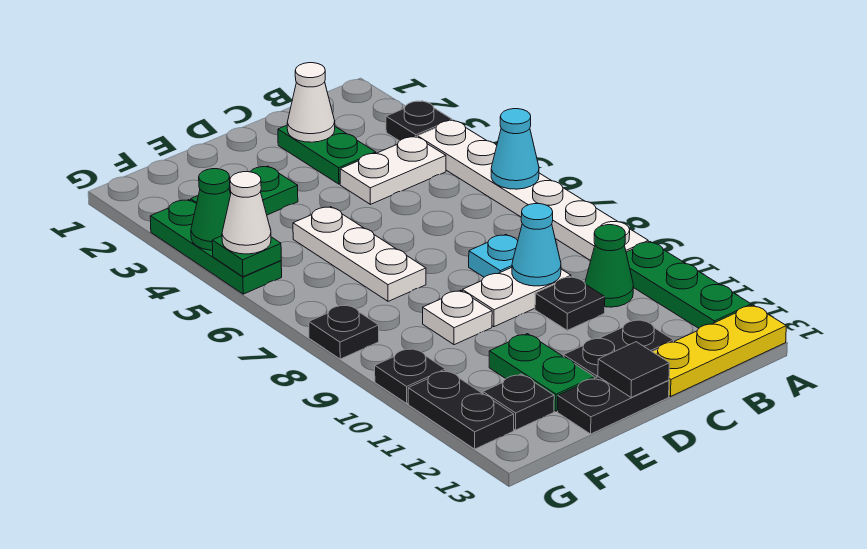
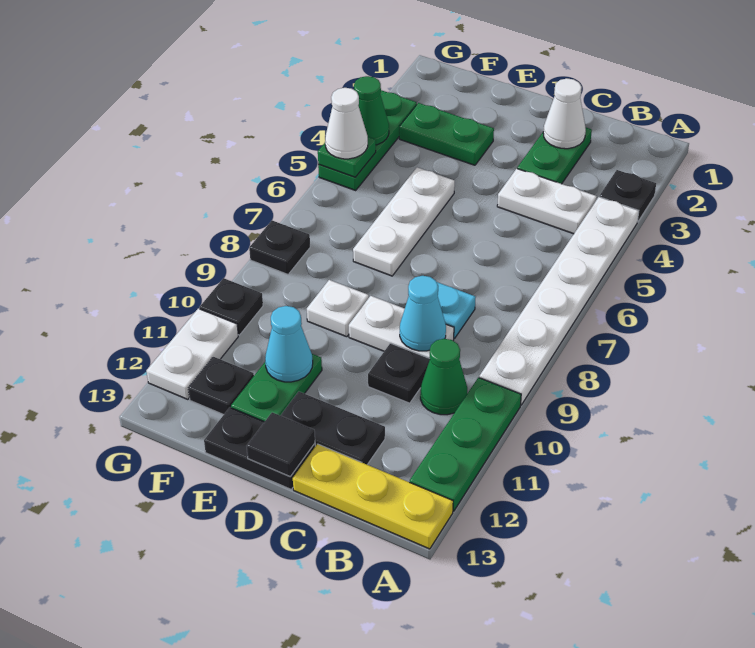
cyan cone A6 level 2 -> cyan cone E11 level 2
black plate G11:G12 level 1 -> white plate G11:G12 level 1

